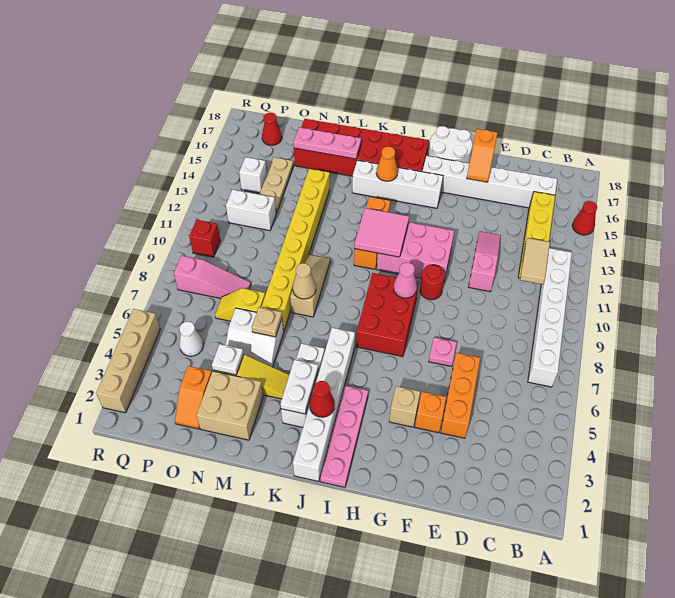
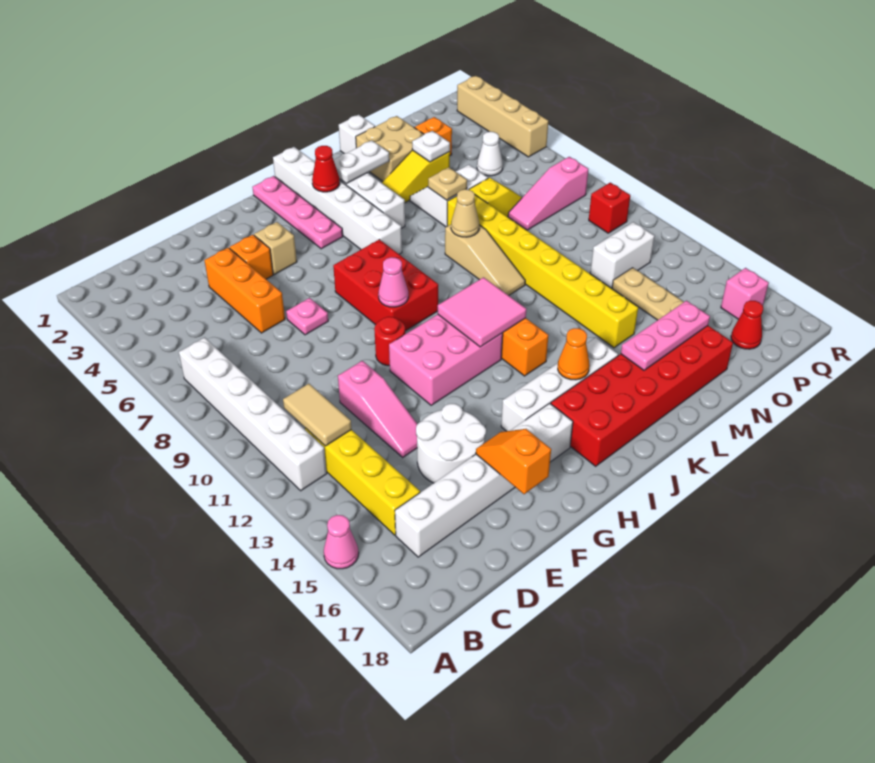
red cone A15 level 1 -> pink cone A15 level 1
white round brick G17:H18 level 1 -> white round brick E14:F15 level 1
white plate K3:K4 level 2 -> white plate K3:L3 level 2
white brick P14 level 1 -> white brick M1 level 1
none -> pink brick Q16 level 1

